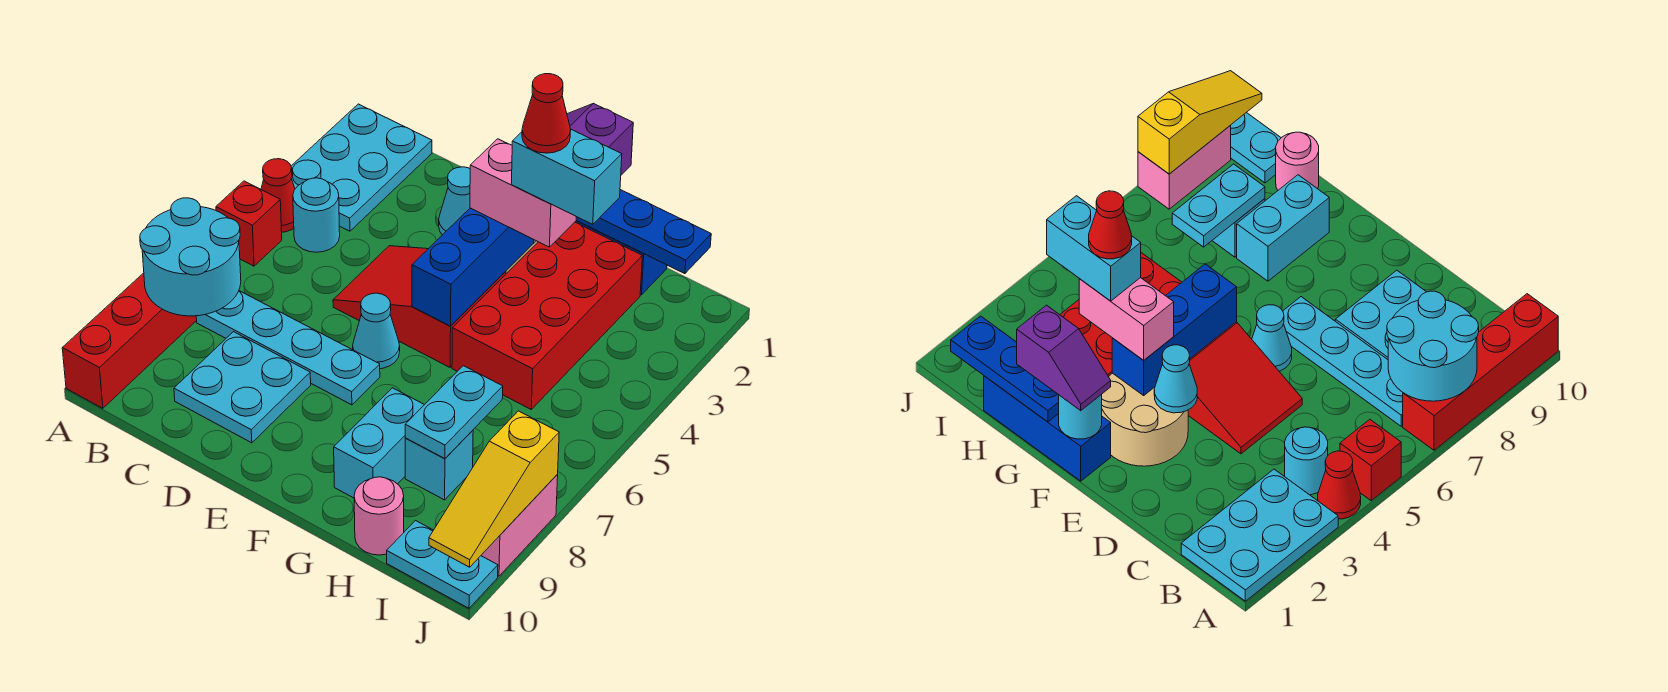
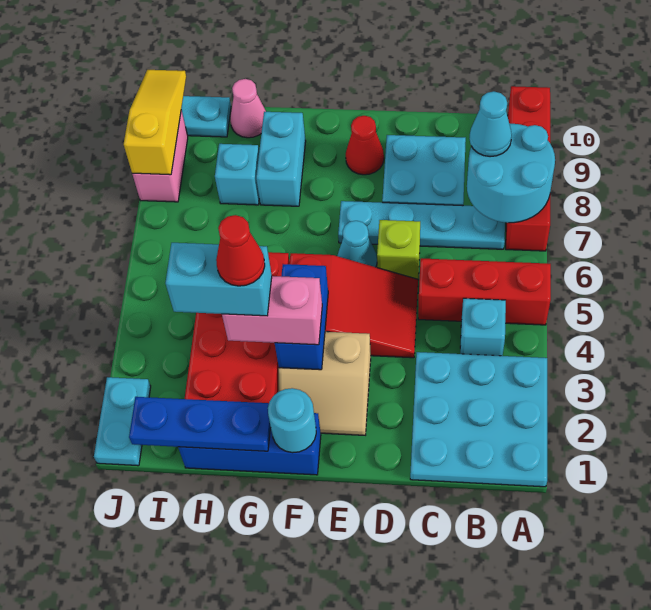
cyan plate A1:B3 level 1 -> cyan plate A1:C3 level 1
red cone A4 level 1 -> red cone E9 level 1
red brick A5 level 1 -> red brick A5:C5 level 1
cyan round brick B4 level 1 -> cyan brick B4 level 1
none -> lime brick D6 level 1
tan round brick E2:F3 level 1 -> tan slope E2:F3 level 1 top 3
cyan cone E3 level 2 -> cyan cone B8 level 3
purple slope F1:G1 level 3 top G -> none
blue brick F3:F5 level 2 -> blue brick F3:F4 level 2
cyan plate H7:H8 level 2 -> cyan plate J1:J2 level 1
pink round brick H10 level 1 -> pink cone H10 level 1

